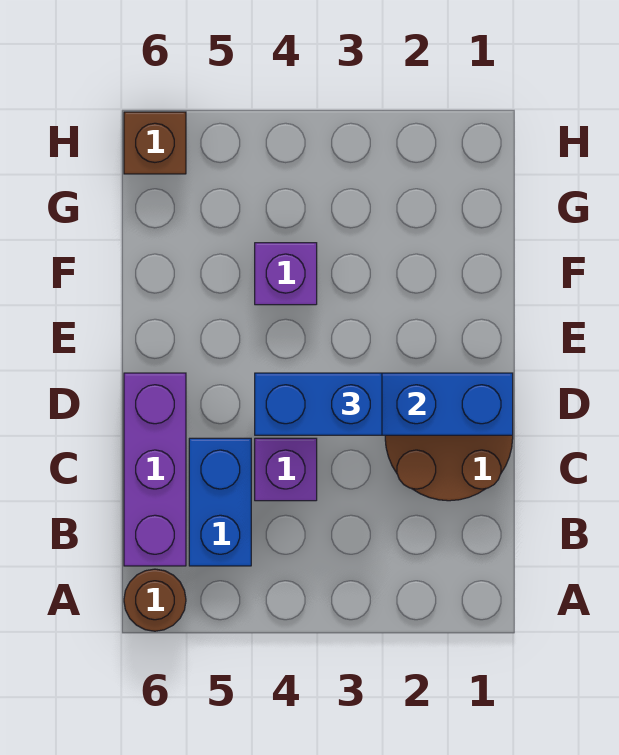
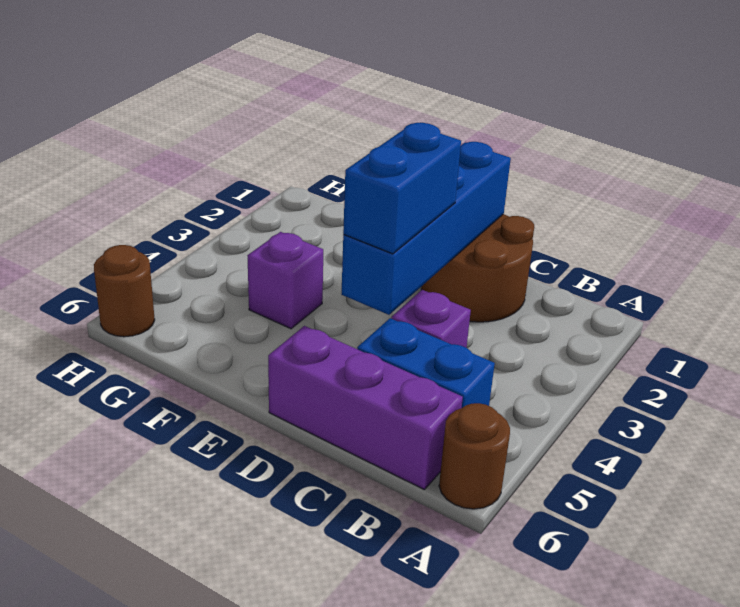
brown brick H6 level 1 -> brown round brick H6 level 1

